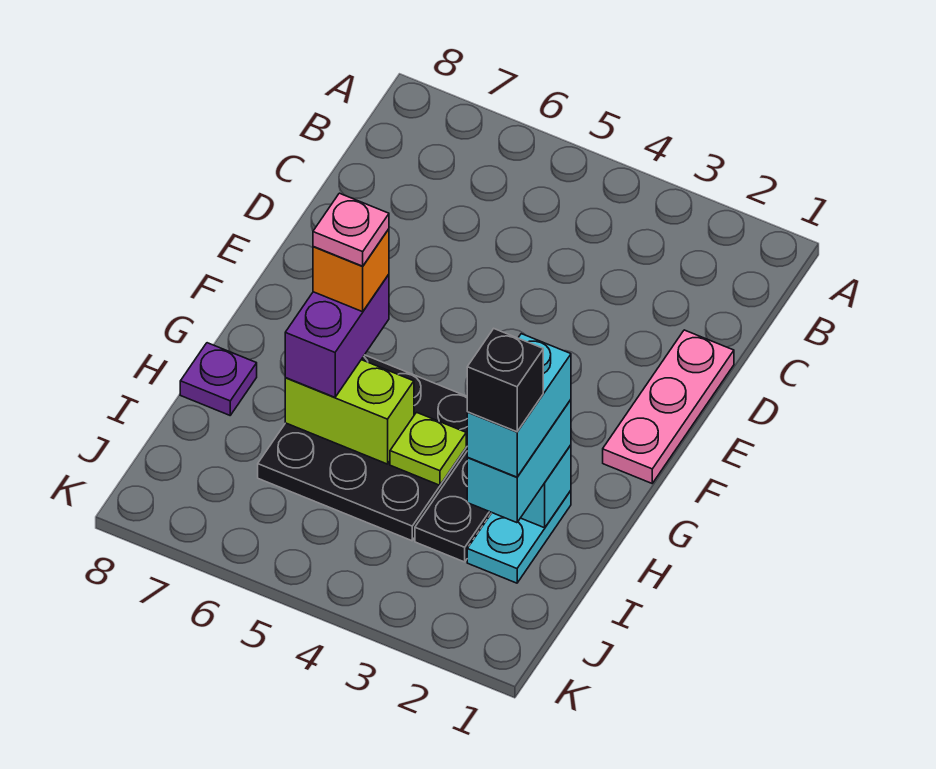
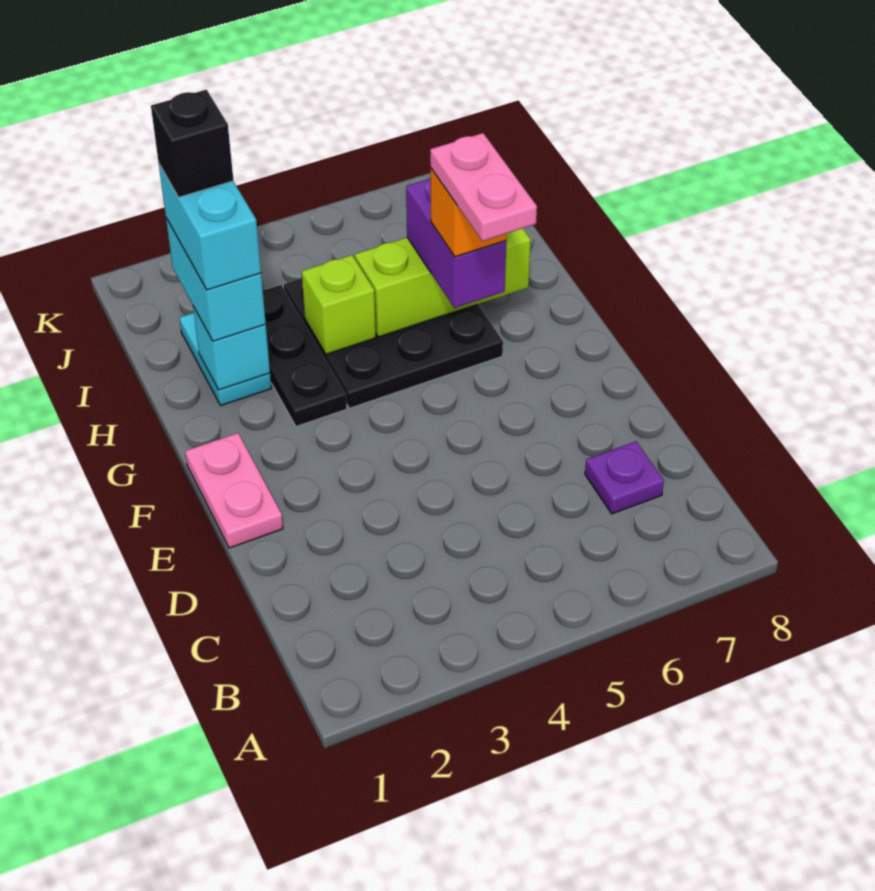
pink plate D1:F1 level 1 -> pink plate E1:F1 level 1
pink plate G6 level 5 -> pink plate F6:G6 level 5
lime plate H4 level 2 -> lime brick H4 level 2
lime brick H5:H6 level 2 -> lime brick H5:H7 level 2
purple plate H8 level 1 -> purple plate C7 level 1

